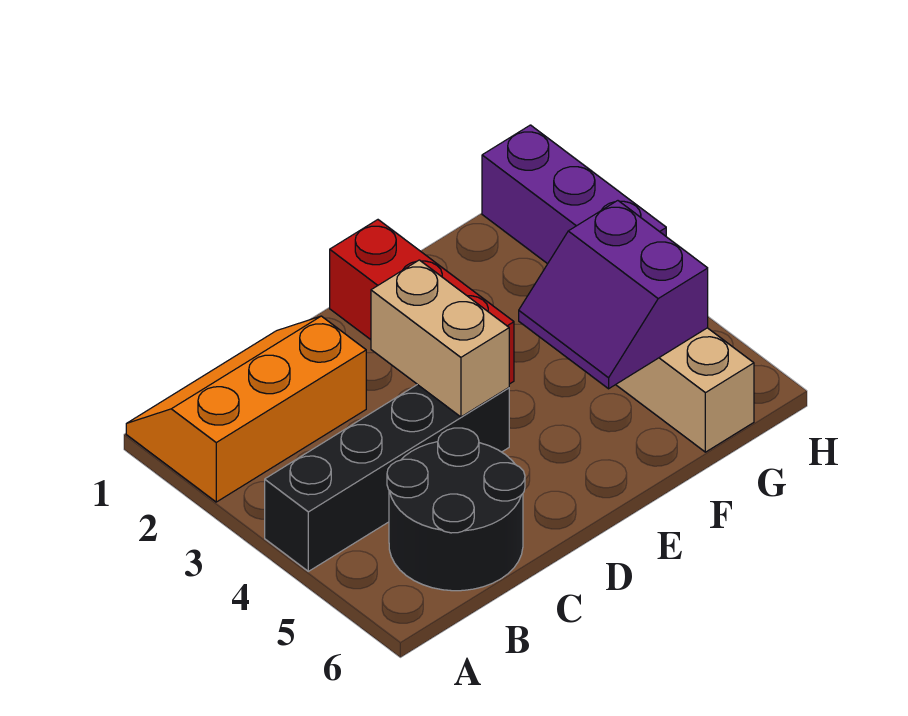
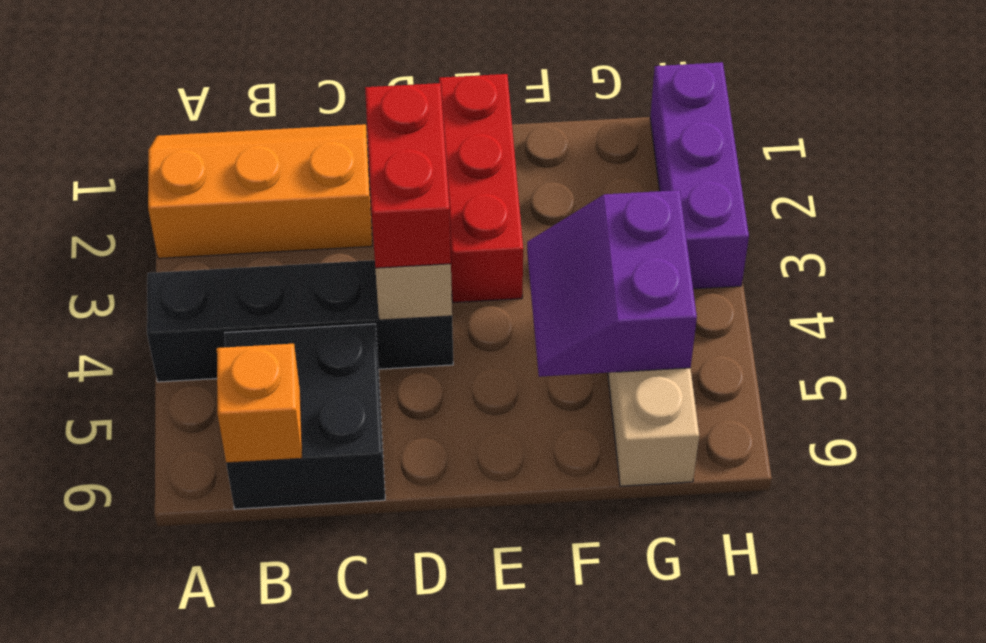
black round brick B5:C6 level 1 -> black brick B5:C6 level 1
none -> orange brick B6 level 2
none -> red brick D3:D4 level 3

